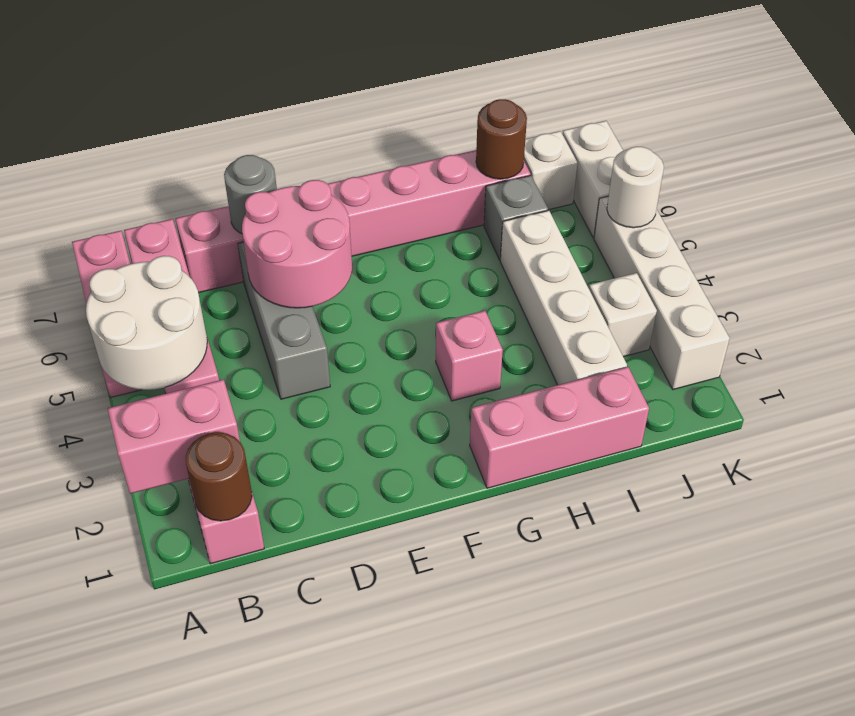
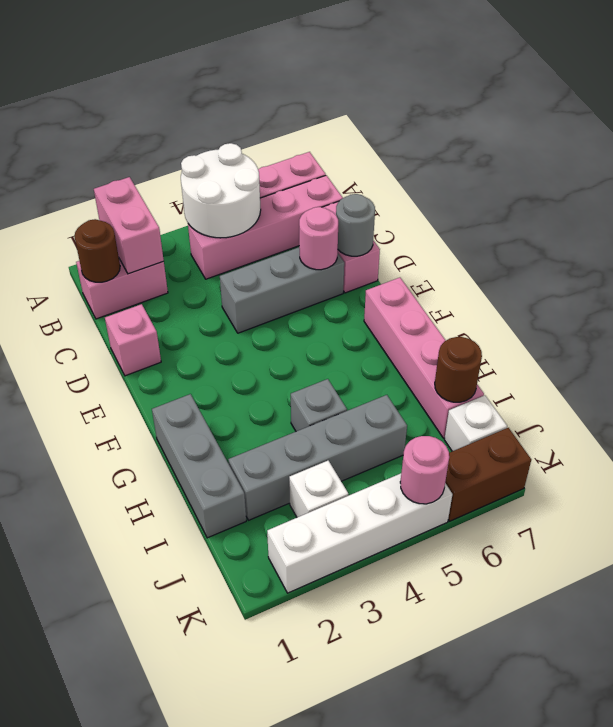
pink round brick D5:E6 level 2 -> pink round brick D6 level 2
pink brick G1:I1 level 1 -> grey brick G1:I1 level 1
pink brick G3 level 1 -> pink brick D1 level 1
white brick I2:I5 level 1 -> grey brick I2:I5 level 1
grey brick I6 level 1 -> grey brick H4 level 1
white round brick K5 level 2 -> pink round brick K5 level 2
white brick K6:K7 level 1 -> brown brick K6:K7 level 1

